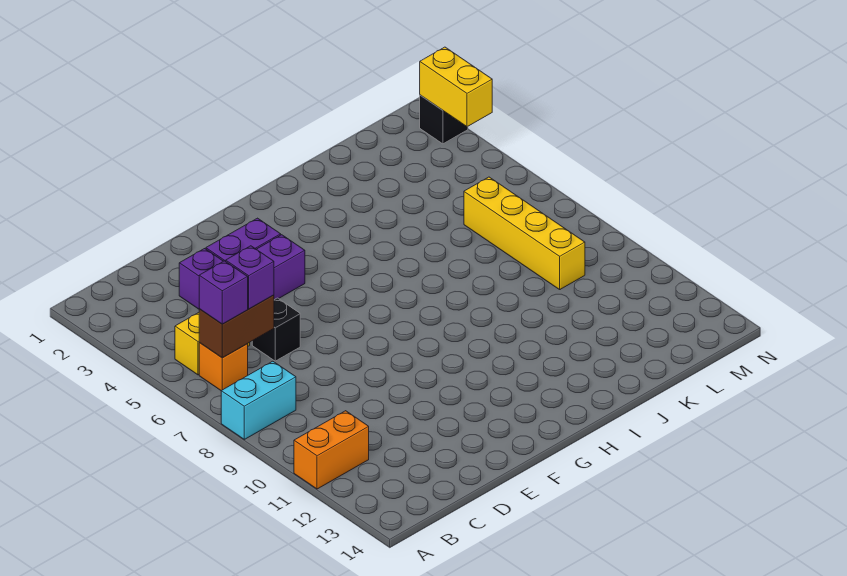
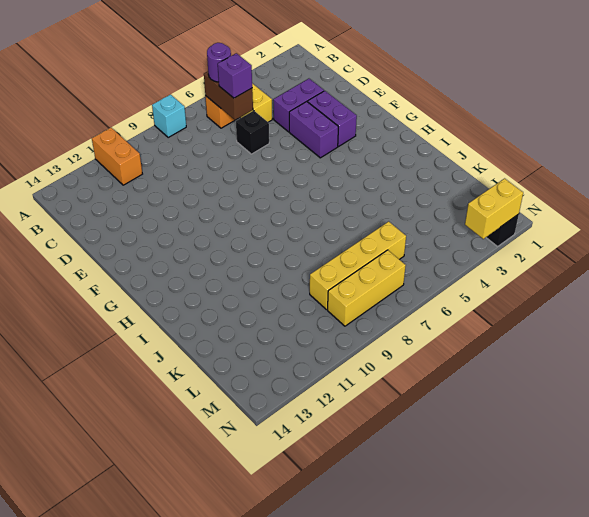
cyan brick A8:B8 level 1 -> cyan brick A8 level 1
purple brick B6 level 3 -> purple round brick B6 level 3
none -> yellow brick M7:M9 level 1

